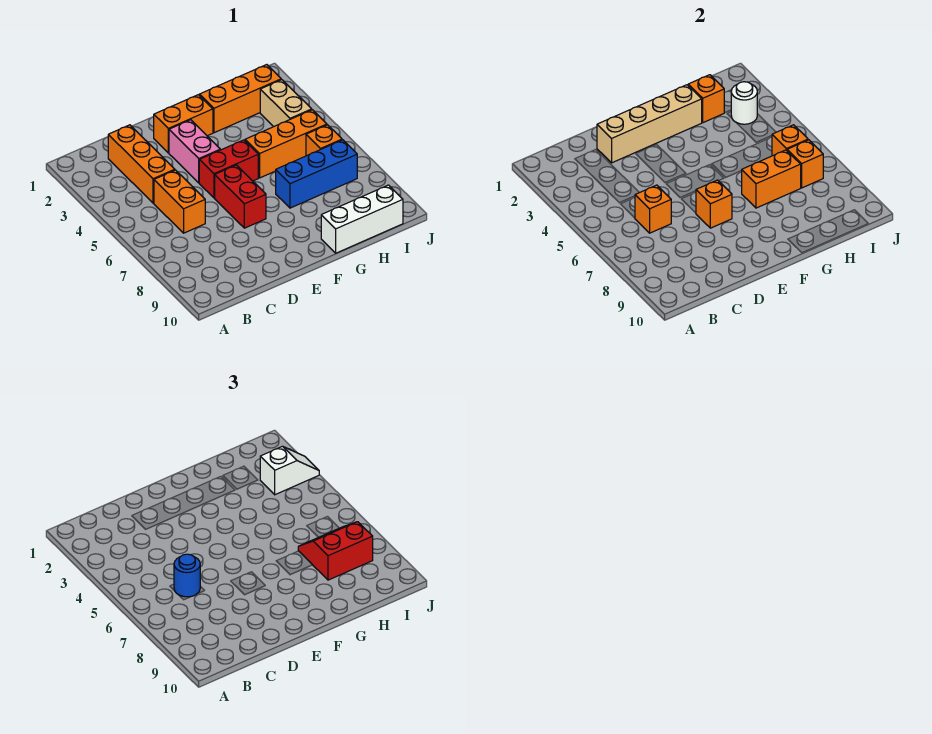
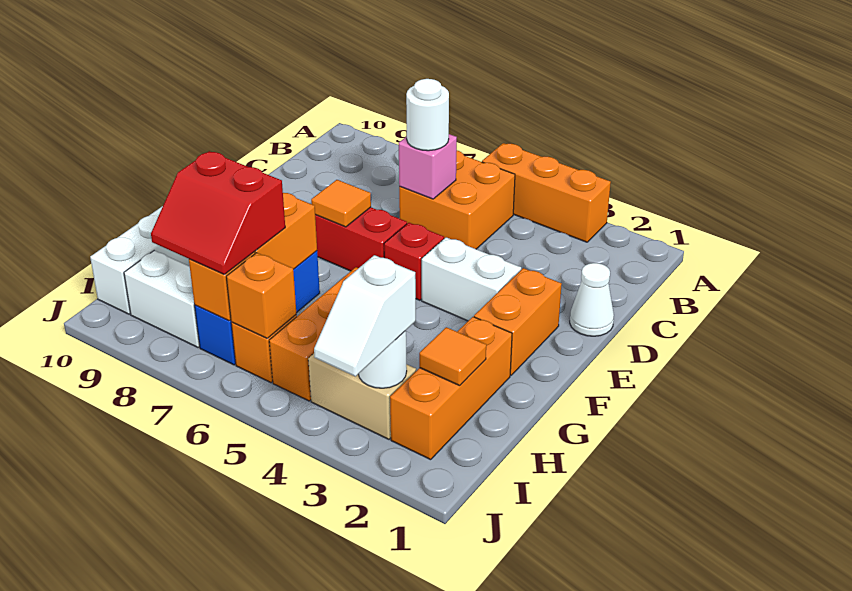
orange brick C2:C4 level 1 -> orange brick A3:A5 level 1
orange brick C5:C6 level 1 -> orange brick B5:C6 level 1
orange brick C6 level 2 -> pink brick C6 level 2
blue round brick C6 level 3 -> white round brick C6 level 3
none -> white cone D1 level 1
tan brick D2:G2 level 2 -> none
pink brick E3:E4 level 1 -> white brick E3:E4 level 1
red brick E5:F5 level 1 -> red brick E5 level 1
orange brick E7 level 2 -> orange tile E7 level 2
orange brick H2 level 2 -> orange tile H2 level 2
red slope H7:I8 level 3 top 8 -> red slope H7:I8 level 3 top H
none -> white brick I8:I9 level 1

